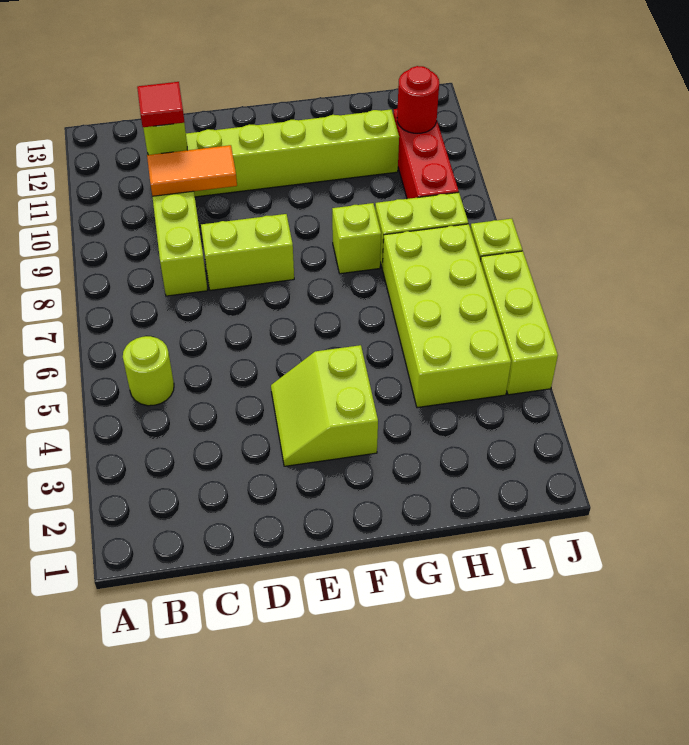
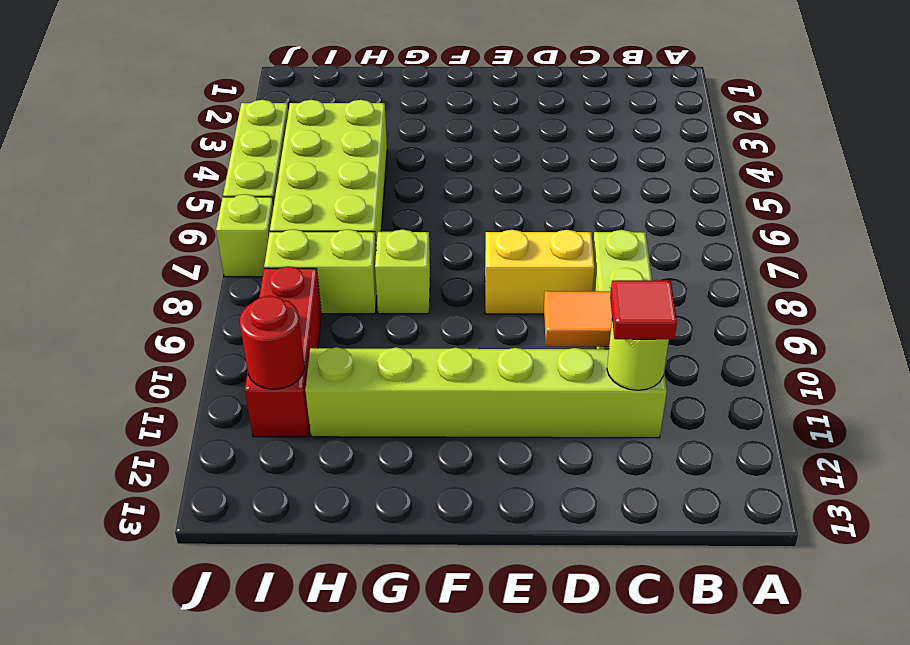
lime round brick B5 level 1 -> none
lime brick D8:E8 level 1 -> yellow brick D8:E8 level 1
lime slope E3:F4 level 1 top F -> none

